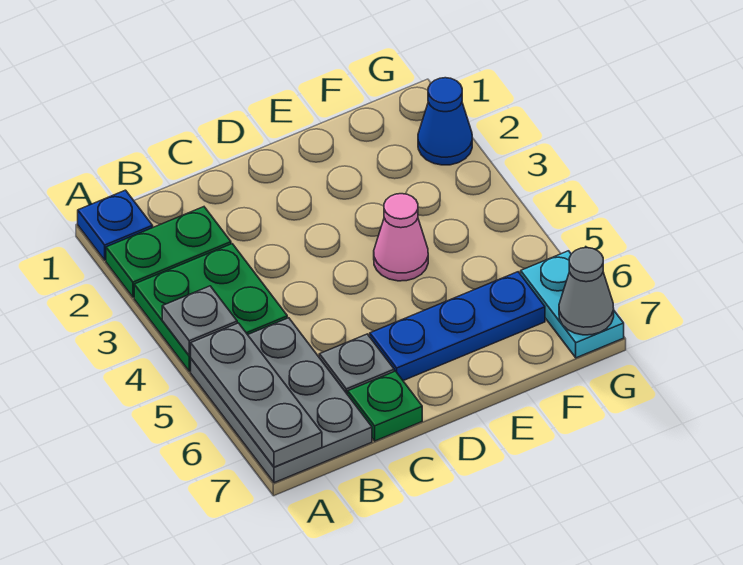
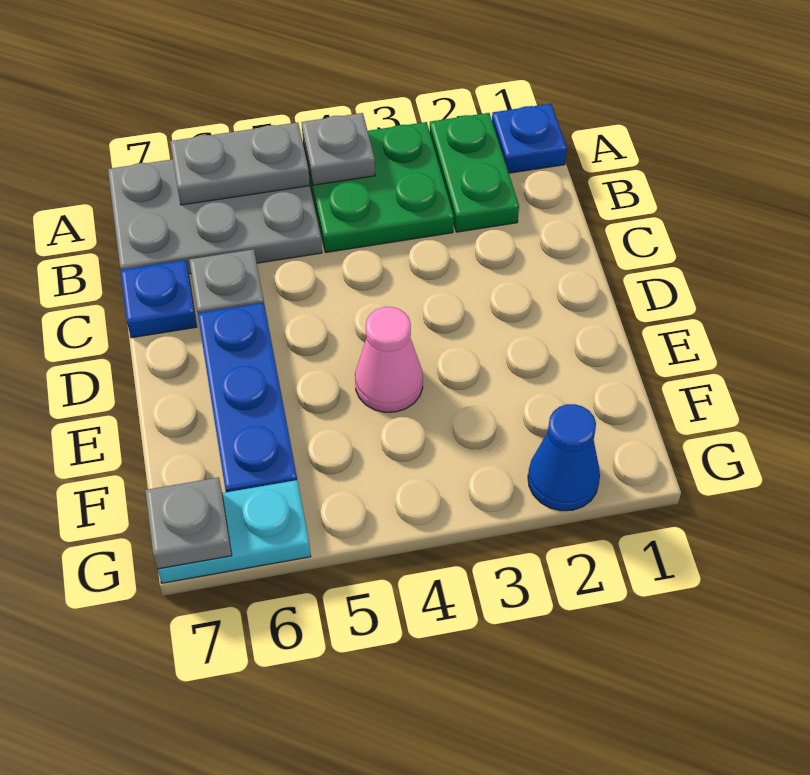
grey plate A5:A7 level 2 -> grey plate A5:A6 level 2
green plate C7 level 1 -> blue plate C7 level 1
grey cone G7 level 2 -> grey plate G7 level 2

